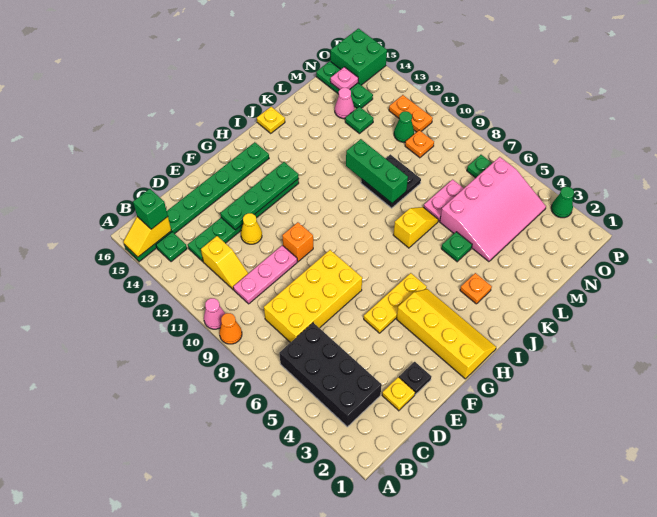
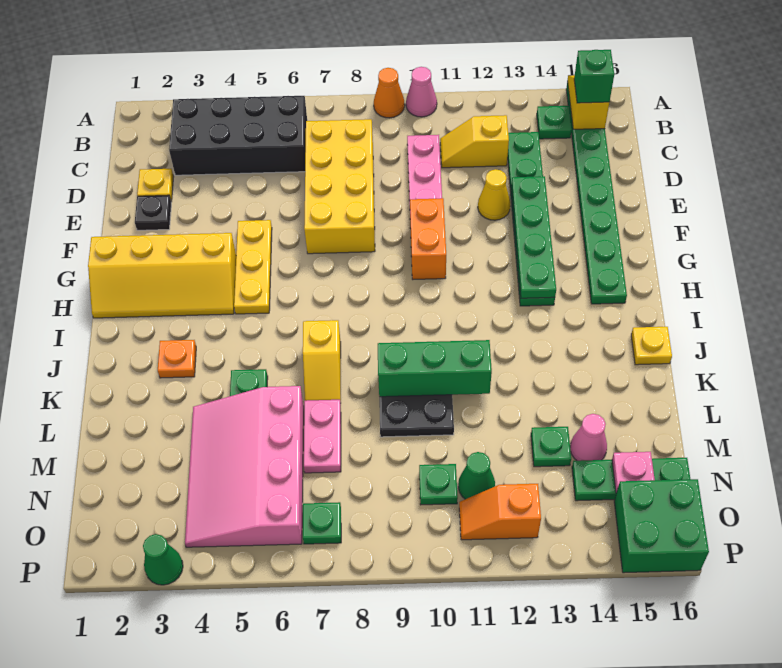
orange brick F10 level 1 -> orange brick F10:G10 level 1
orange plate N10 level 1 -> green plate N10 level 1
orange plate O11:O12 level 1 -> orange slope O11:O12 level 1 top 12

